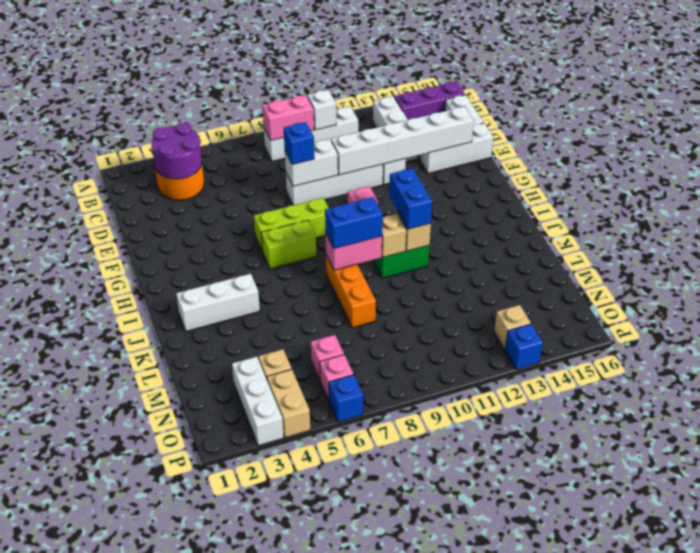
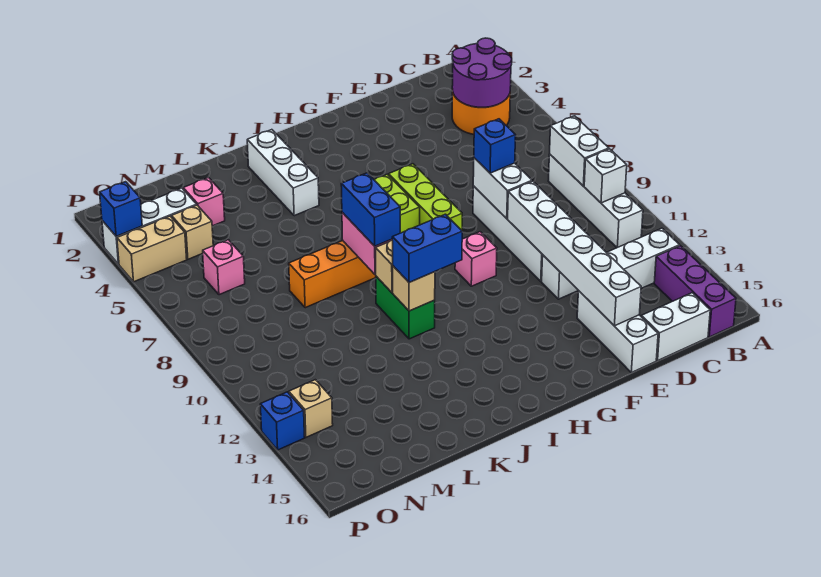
pink brick B8:B9 level 2 -> white brick B8:B9 level 2
pink brick O6 level 1 -> pink brick M3 level 1
blue brick P6 level 1 -> blue brick P3 level 2

